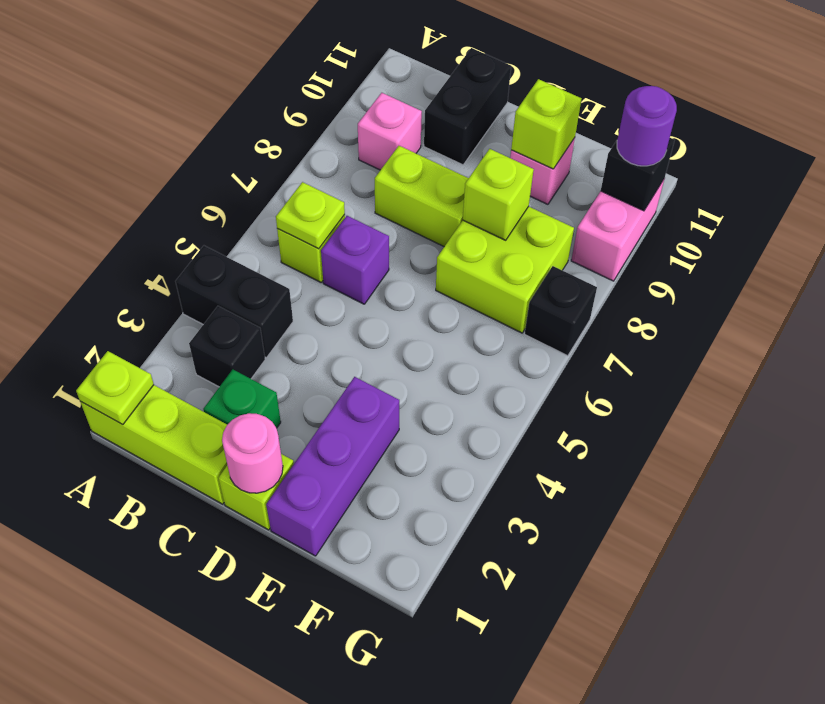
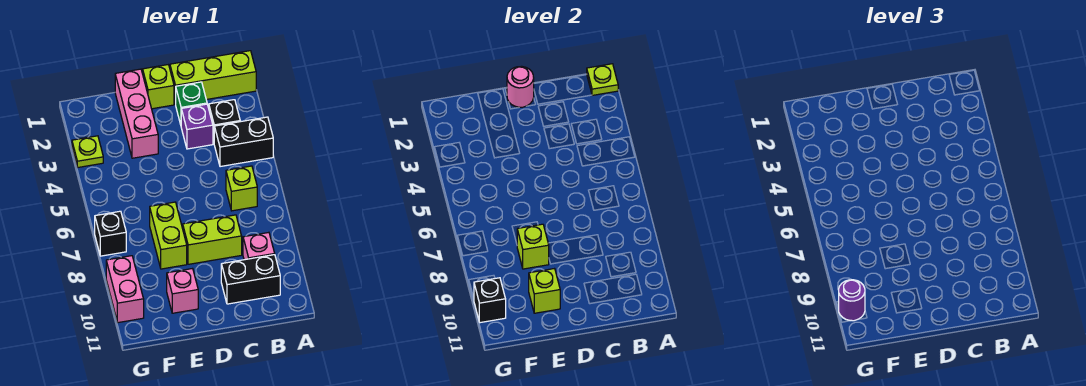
lime plate B6 level 2 -> lime plate G3 level 1
purple brick C6 level 1 -> purple brick C3 level 1
black brick C10:C11 level 1 -> black brick B10:C10 level 1
purple brick E1:E3 level 1 -> pink brick E1:E3 level 1
lime brick E7:F8 level 1 -> lime brick E7:E8 level 1

